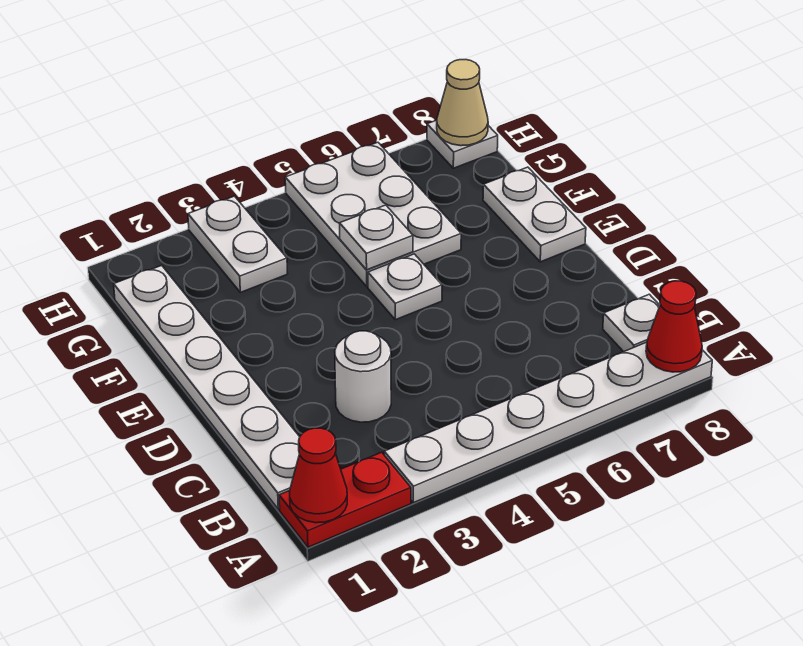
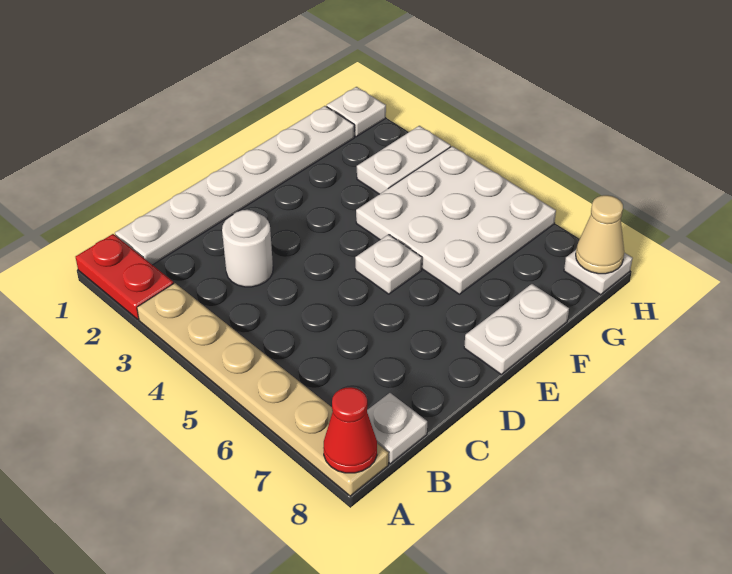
red cone A1 level 2 -> none
white plate A3:A8 level 1 -> tan plate A3:A8 level 1
white plate F5:H6 level 1 -> white plate F4:H6 level 1
white plate F5 level 2 -> white plate H1 level 1

